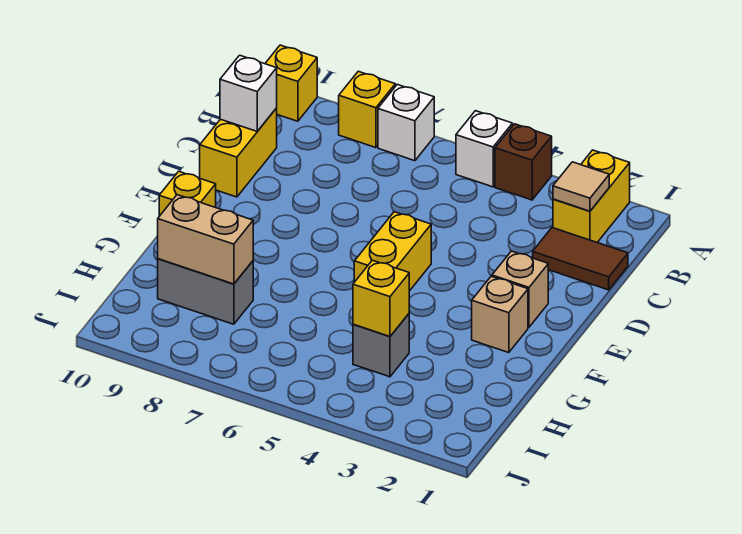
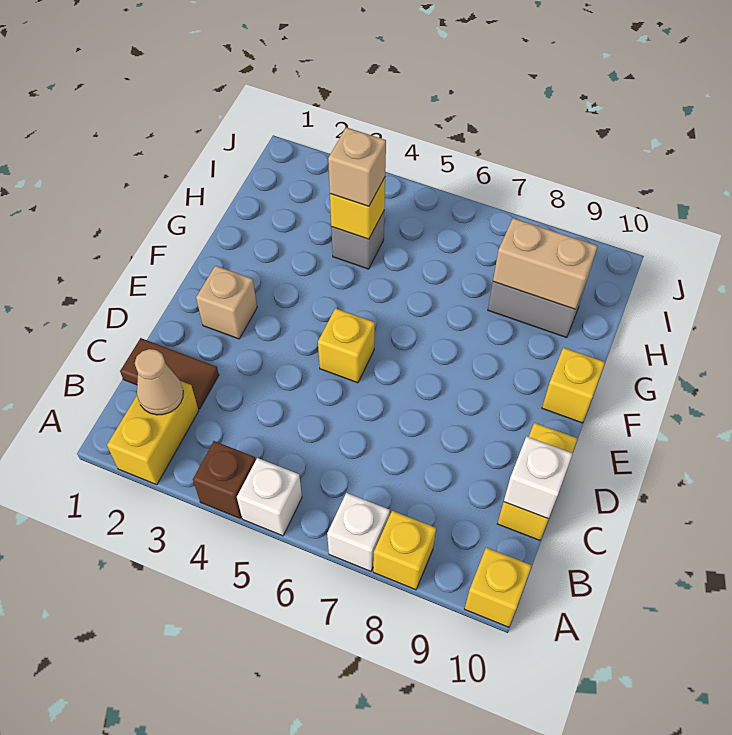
tan tile B2 level 2 -> tan cone B2 level 2
yellow brick E5:F5 level 1 -> yellow brick E5 level 1
tan brick F2 level 1 -> tan brick H4 level 3

